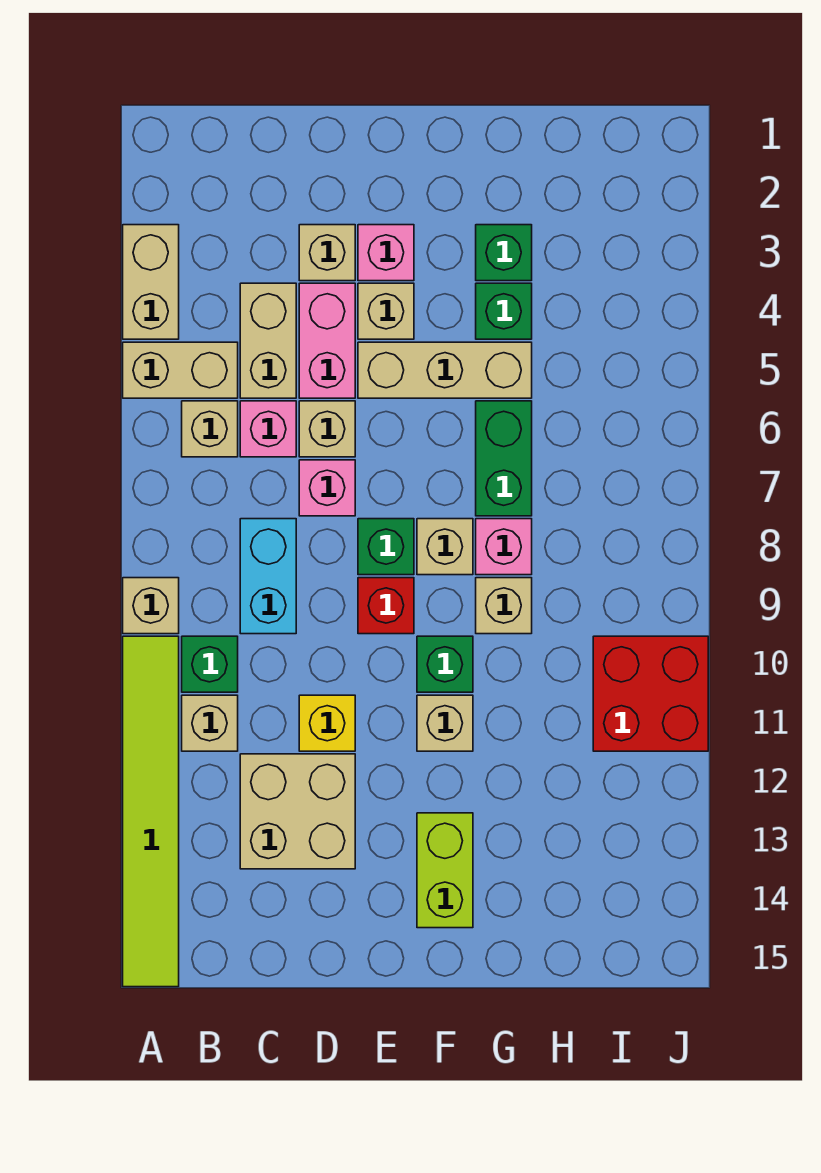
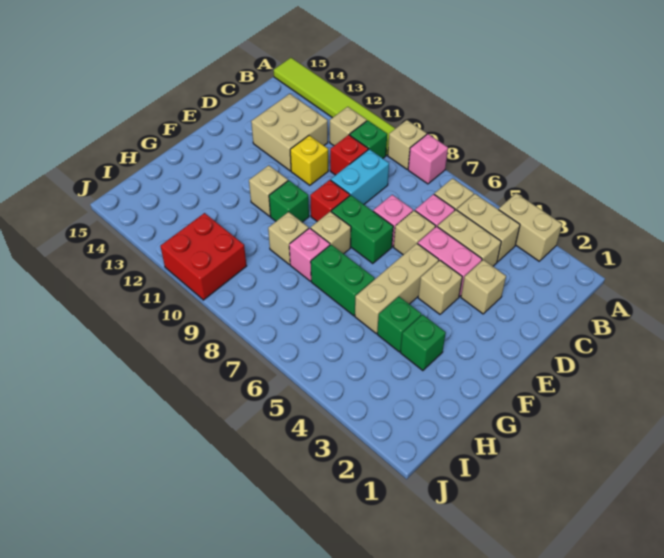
tan brick A5:B5 level 1 -> tan brick B4:B5 level 1
cyan brick C8:C9 level 1 -> cyan brick C9:D9 level 1
none -> red brick C10 level 1
pink brick E3 level 1 -> pink brick A8 level 1
green brick E8 level 1 -> green brick E7:E8 level 1
lime brick F13:F14 level 1 -> none

